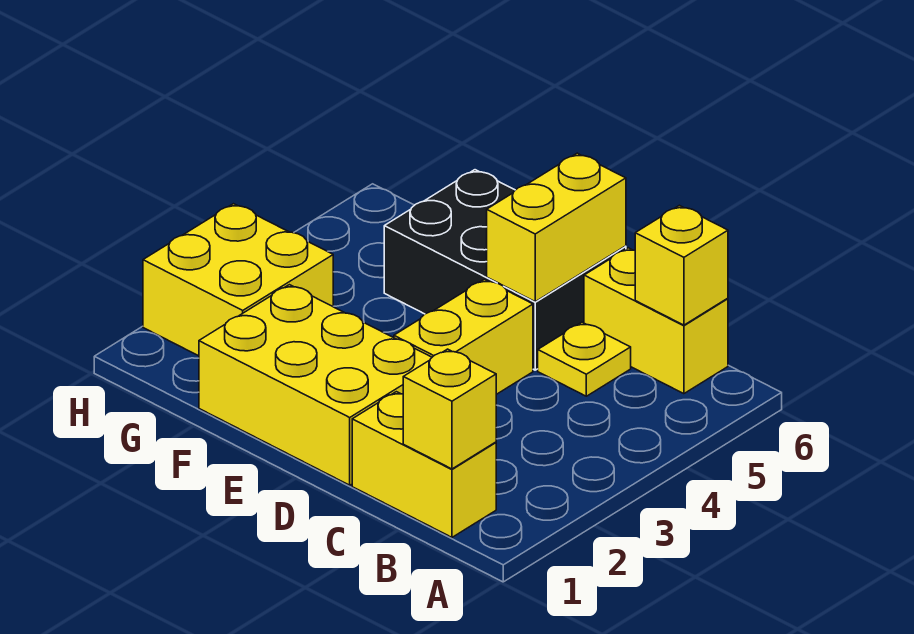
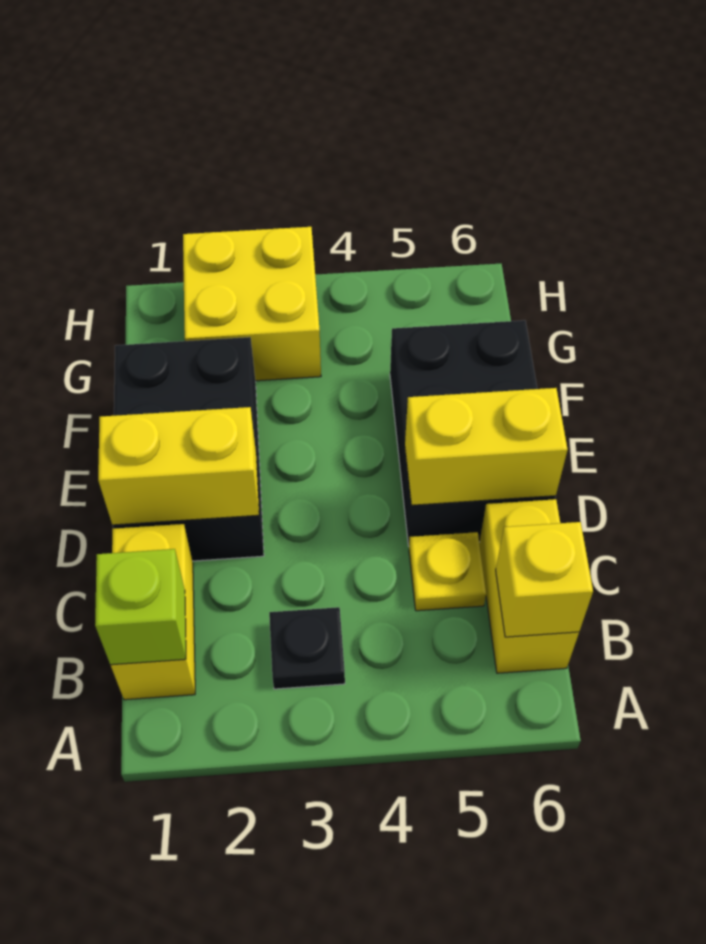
yellow brick B1 level 2 -> lime brick B1 level 2
none -> black plate B3 level 1
yellow brick D1:F2 level 1 -> black brick D1:F2 level 1
yellow brick D3:D4 level 1 -> yellow brick D1:D2 level 2

